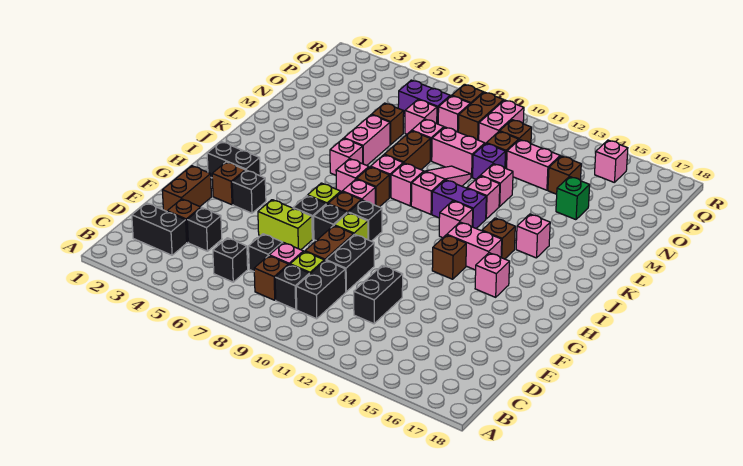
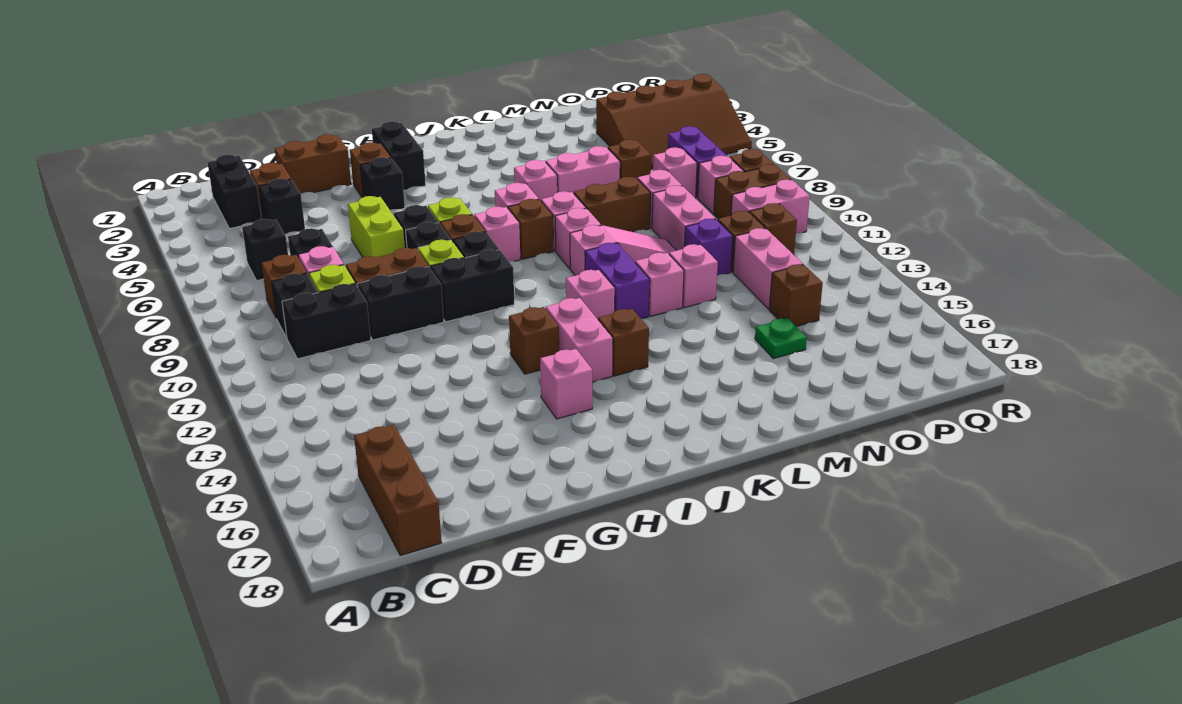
none -> brown brick C16:C18 level 1
black brick D12:E12 level 1 -> black brick G10:H10 level 1
pink brick K15 level 1 -> none
green brick N15 level 1 -> green plate N15 level 1
none -> brown slope O3:R5 level 1 top 3
pink brick Q15 level 1 -> none

